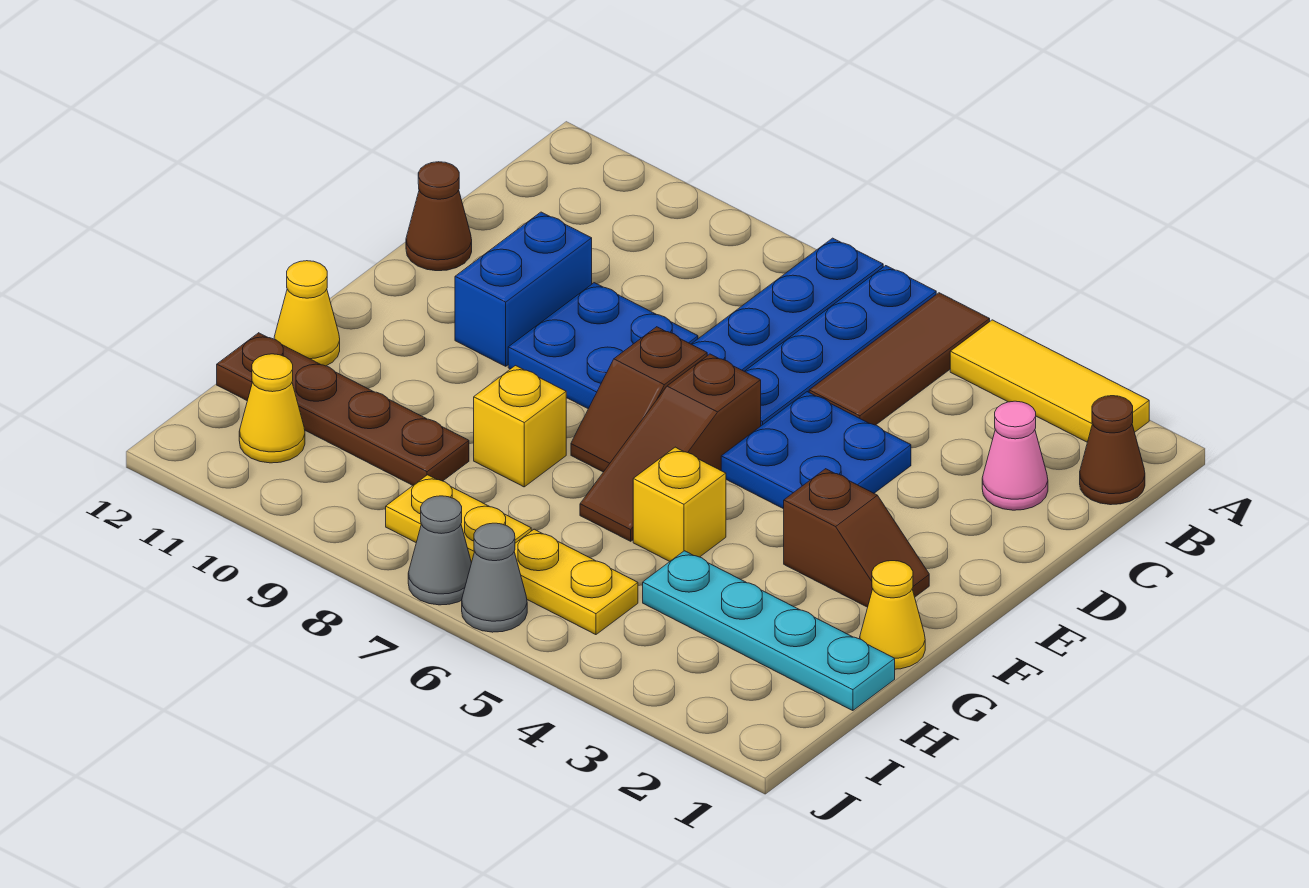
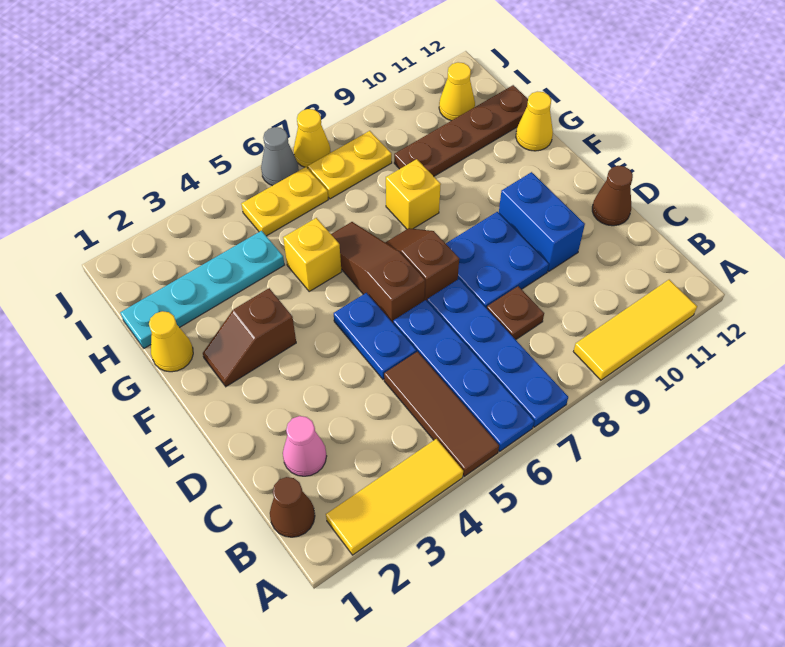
none -> yellow tile A9:A11 level 1
none -> brown plate C8 level 1
blue plate D4:E5 level 1 -> blue plate D5:E5 level 1
grey cone J7 level 1 -> yellow cone J7 level 1

